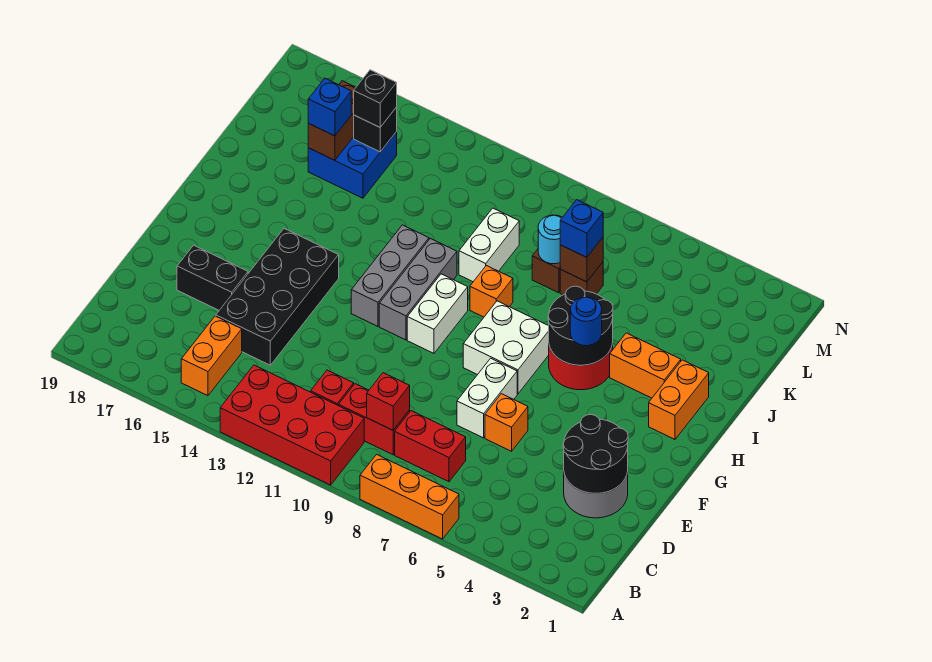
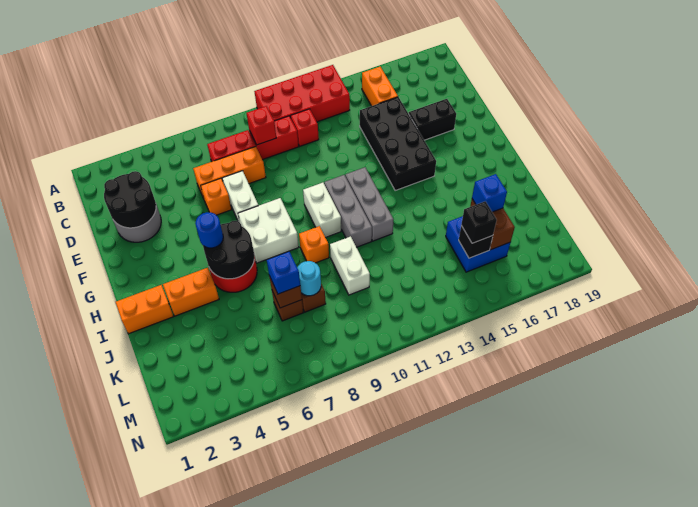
orange brick A6:A8 level 1 -> orange brick D6:D8 level 1
orange brick H2:I2 level 1 -> orange brick I1:I2 level 1

